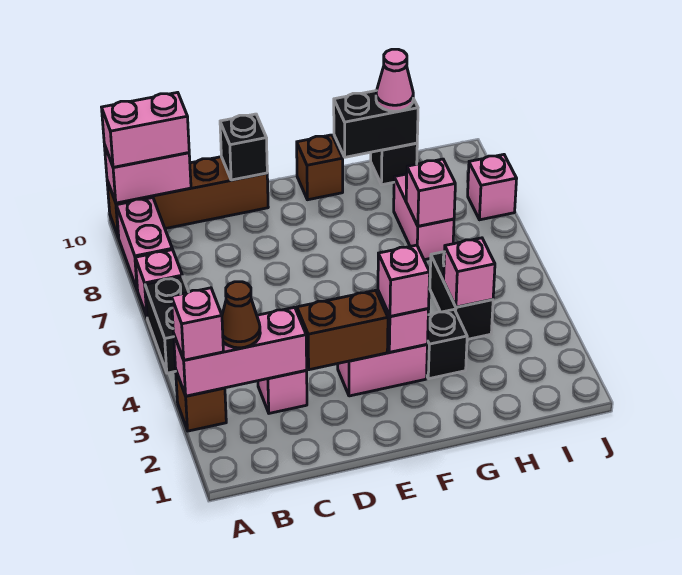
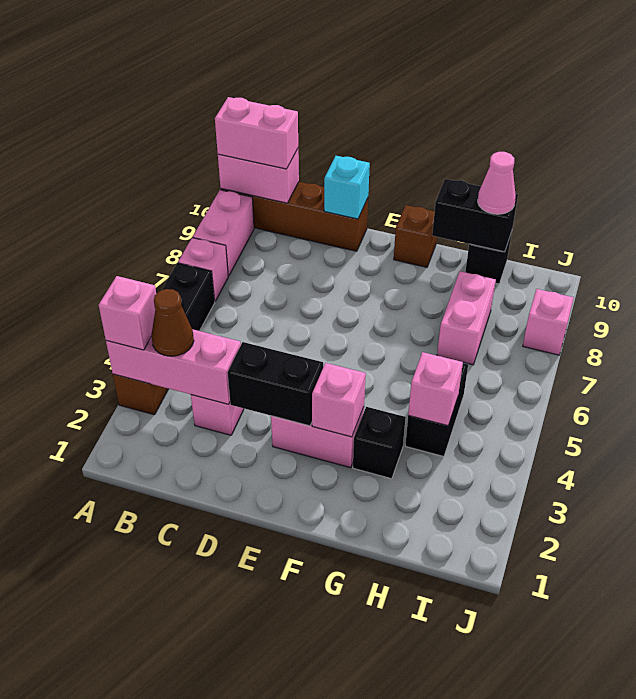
brown brick D3:E3 level 2 -> black brick D3:E3 level 2
black brick D10 level 2 -> cyan brick D10 level 2
pink brick F3 level 3 -> none
pink brick H7 level 2 -> none

